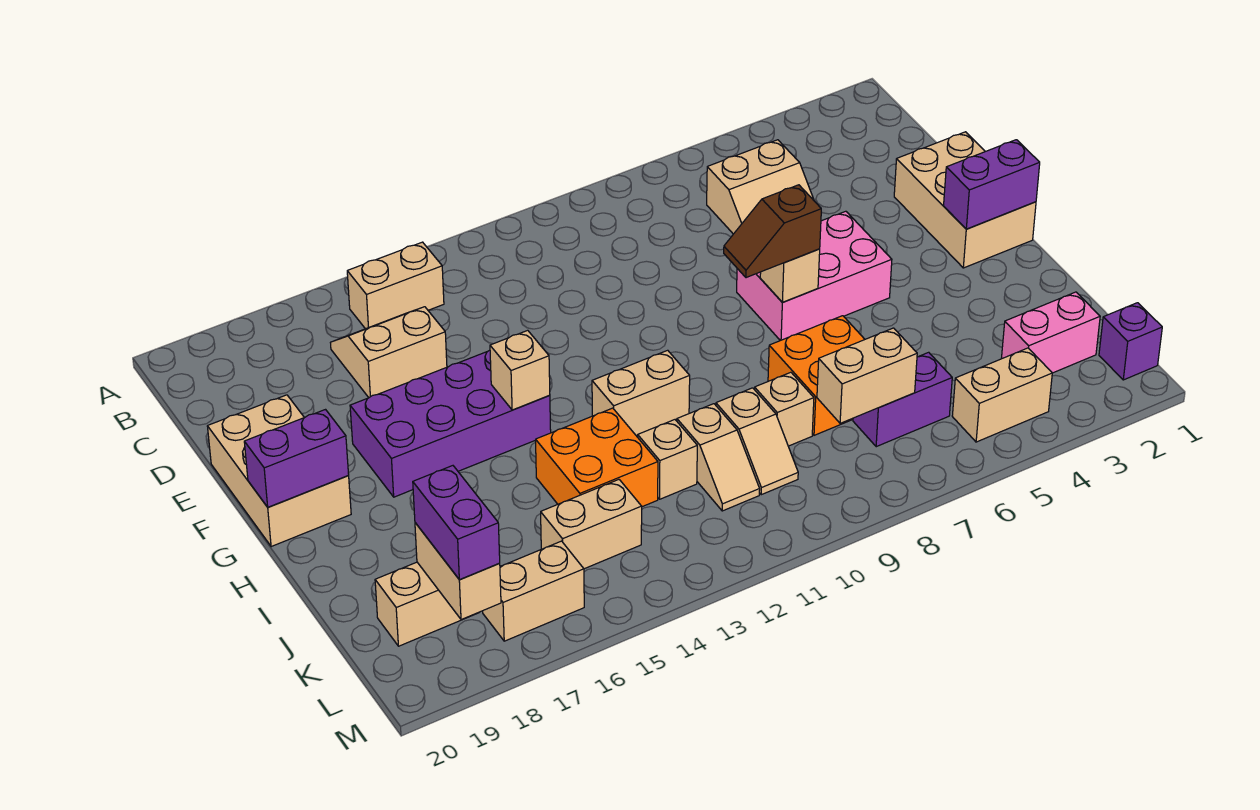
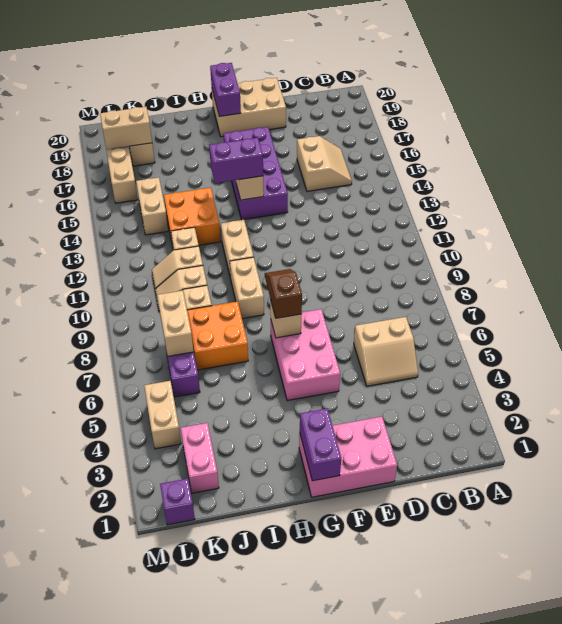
tan brick B14:B15 level 1 -> tan brick H9:H10 level 1
tan slope C5:D6 level 1 top C -> tan slope C5:D6 level 1 top 6
tan brick E1:G2 level 1 -> pink brick E1:G2 level 1
purple brick K18:L18 level 3 -> purple brick G14:H14 level 3

